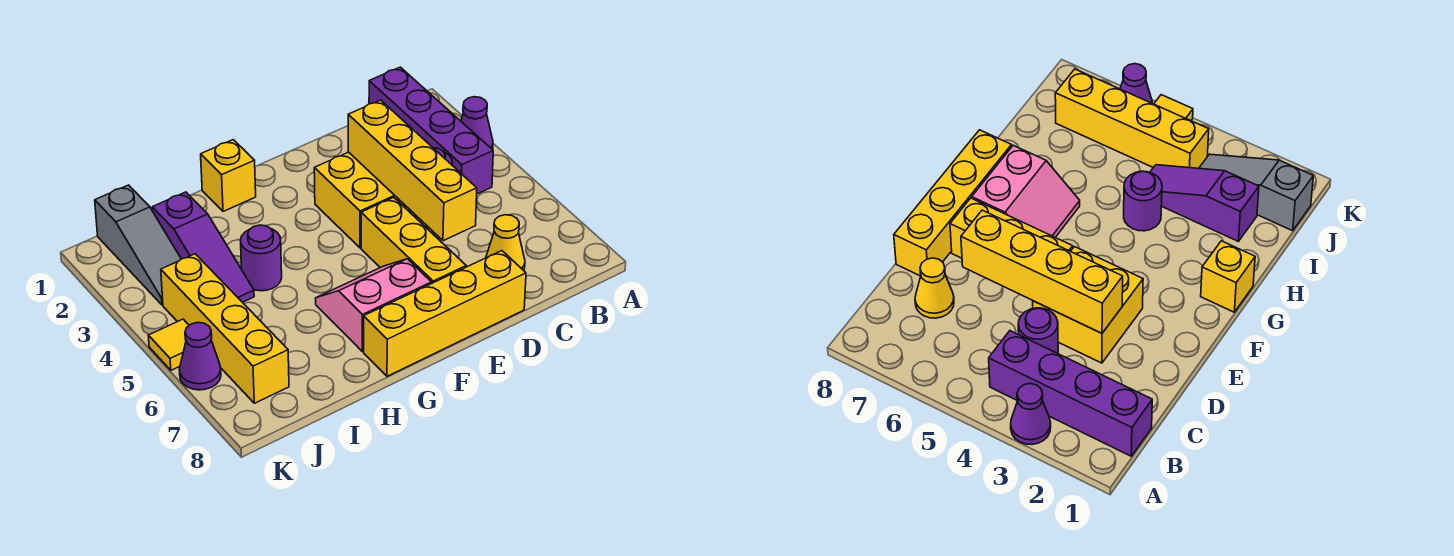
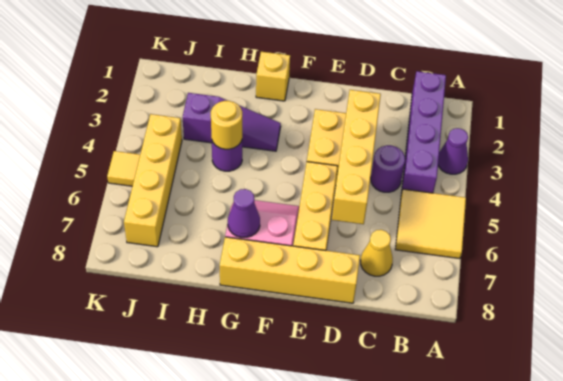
none -> yellow tile A5:B6 level 1
none -> yellow round brick H4 level 2
purple slope I2:I4 level 1 top 2 -> purple slope G3:I3 level 1 top I
grey slope J1:J3 level 1 top 1 -> none
purple cone K6 level 1 -> purple cone G7 level 2

